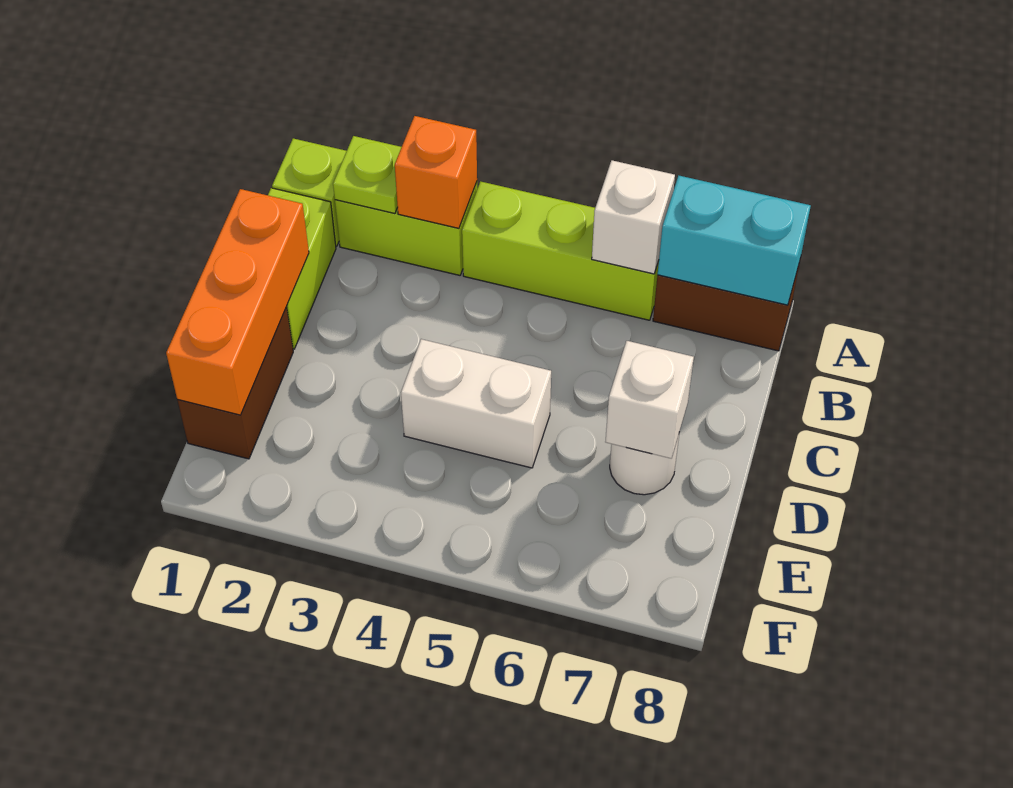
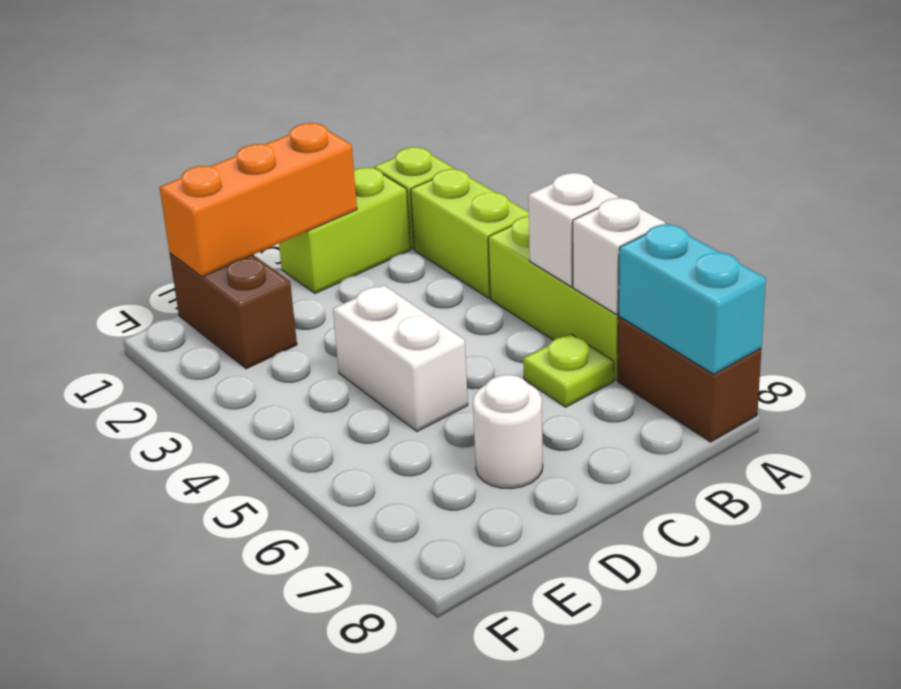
lime plate A2 level 2 -> lime plate B6 level 1
orange brick A3 level 2 -> none
brown brick D1:E1 level 1 -> brown brick E1:E2 level 1
white brick D7 level 2 -> white brick A5 level 2

